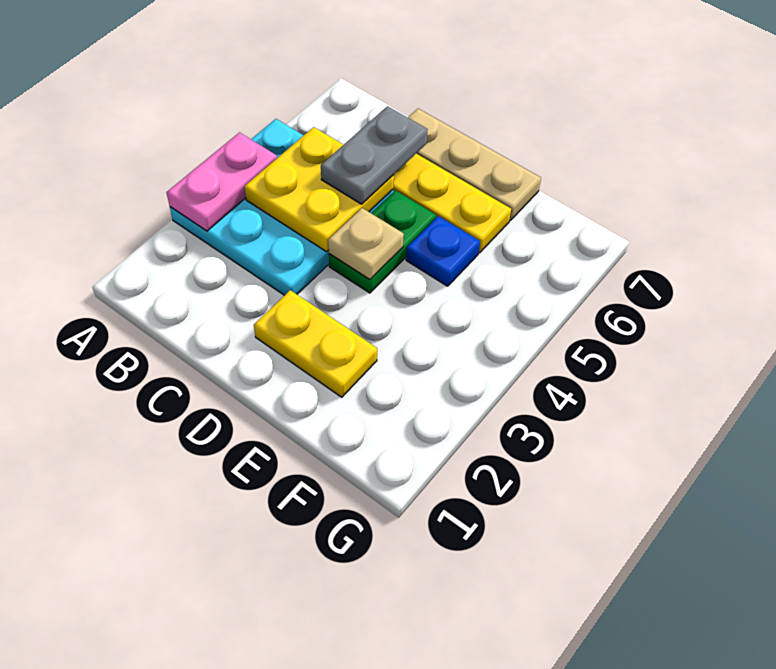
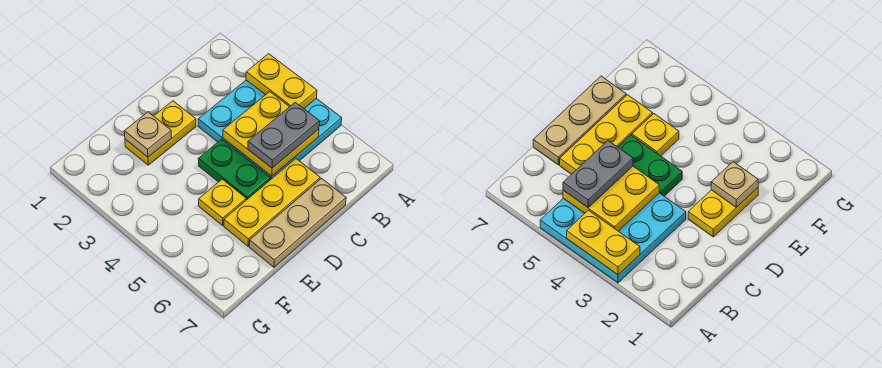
pink plate A3:A4 level 2 -> yellow plate A3:A4 level 2
grey plate C5:C6 level 3 -> grey plate B5:C5 level 3
tan plate D4 level 2 -> tan plate E2 level 2
blue plate E5 level 1 -> yellow plate E5 level 1

